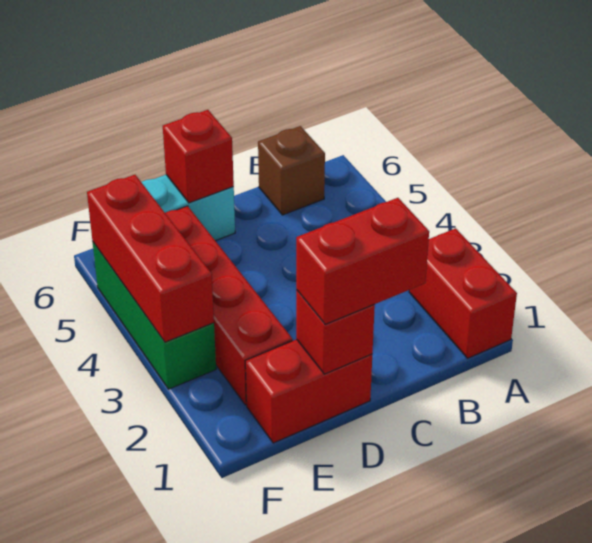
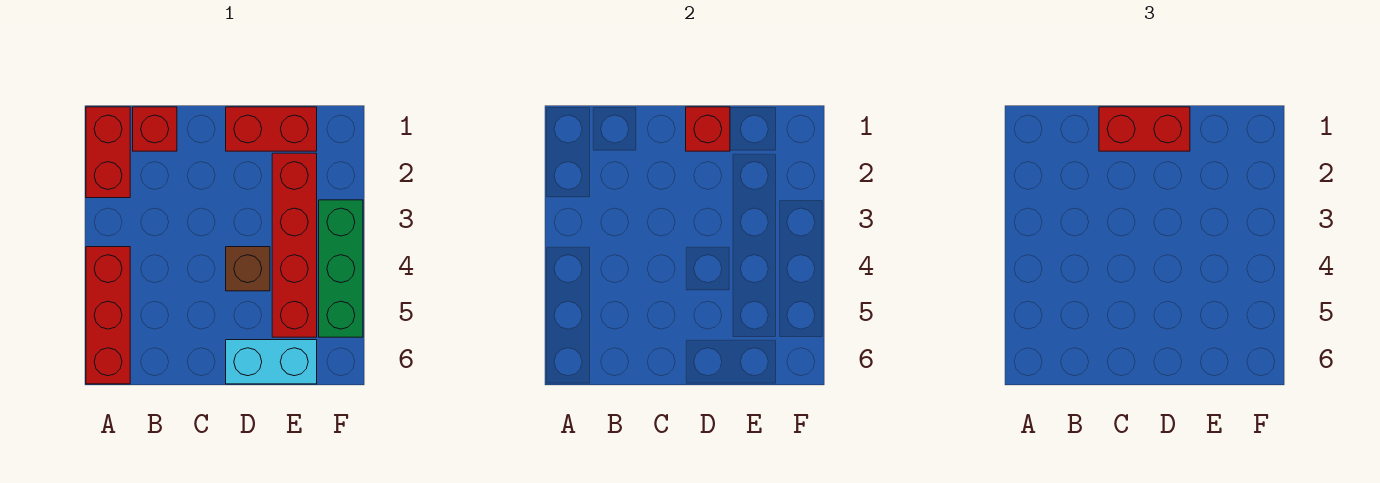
brown brick B6 level 1 -> brown brick D4 level 1
red brick D6 level 2 -> red brick B1 level 1
red brick F3:F5 level 2 -> red brick A4:A6 level 1

